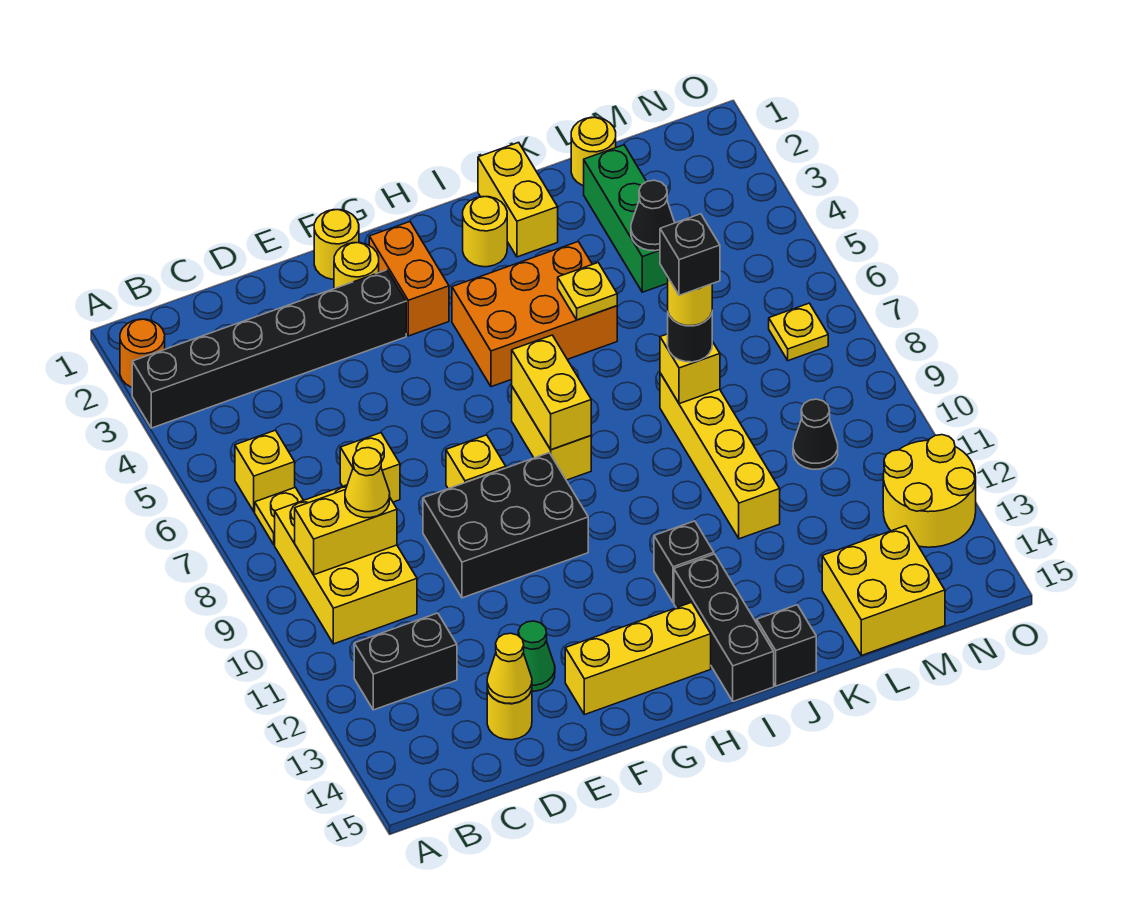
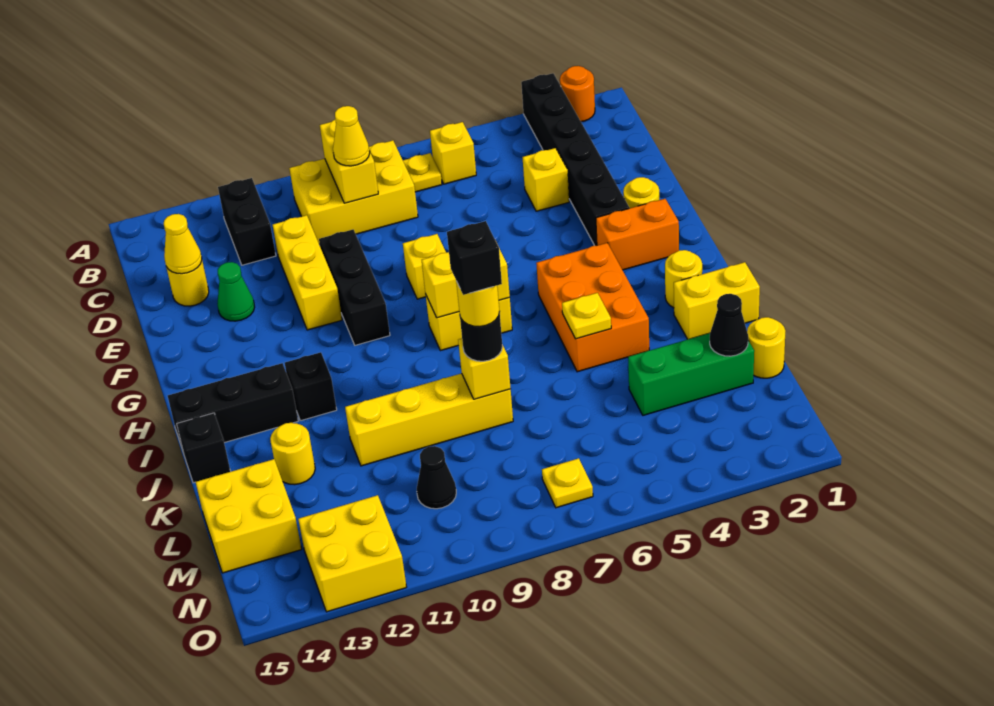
yellow brick D7 level 1 -> yellow brick D4 level 1
black brick E9:G10 level 1 -> black brick E10:G10 level 1
yellow round brick F1 level 1 -> yellow round brick K13 level 1
yellow brick F14:H14 level 1 -> yellow brick D11:F11 level 1
black cone L4 level 2 -> black cone L2 level 2
yellow round brick N12:O13 level 1 -> yellow brick N12:O13 level 1

